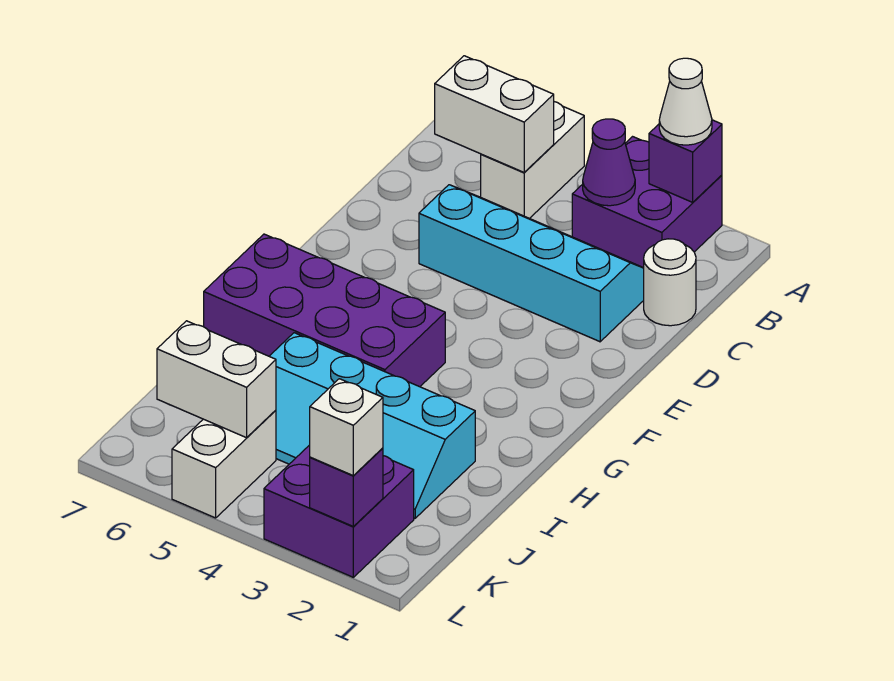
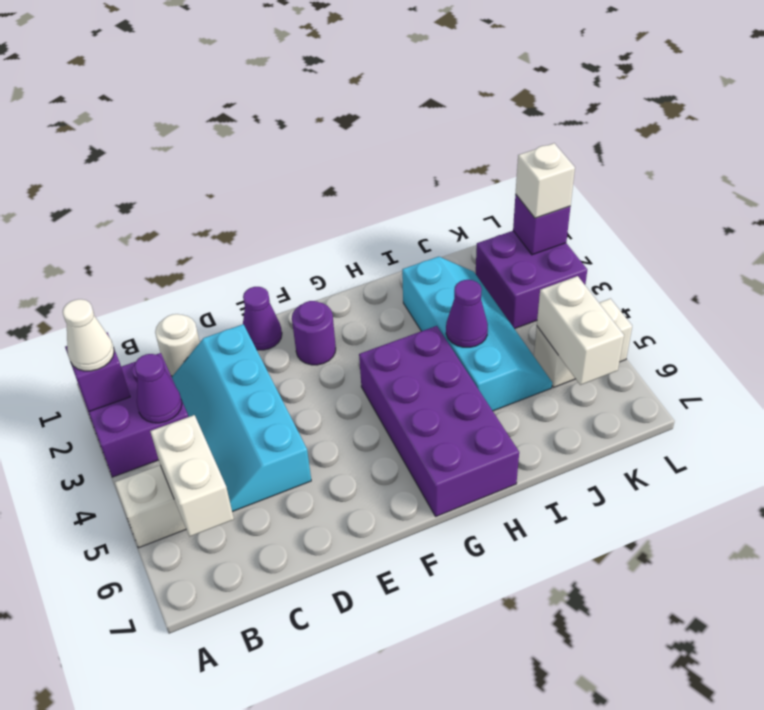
none -> purple cone E1 level 1
none -> purple round brick F2 level 1
none -> purple cone I4 level 2

